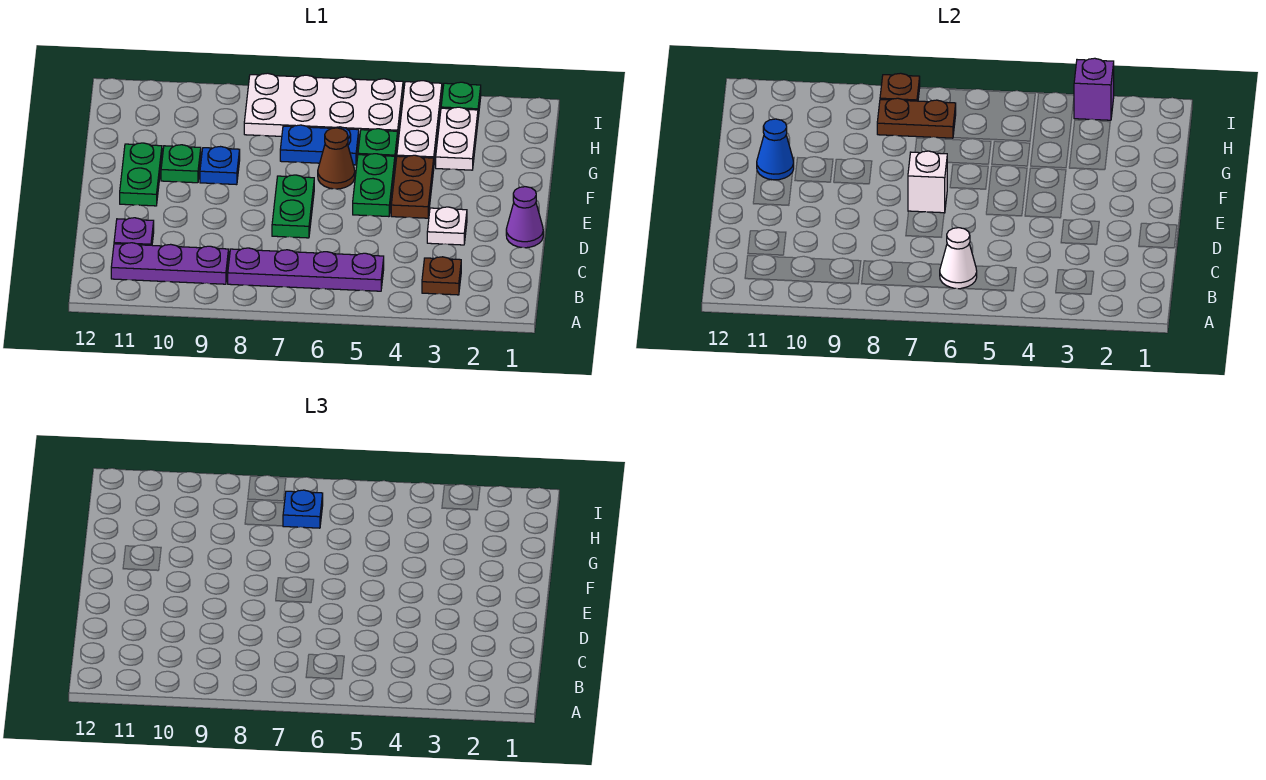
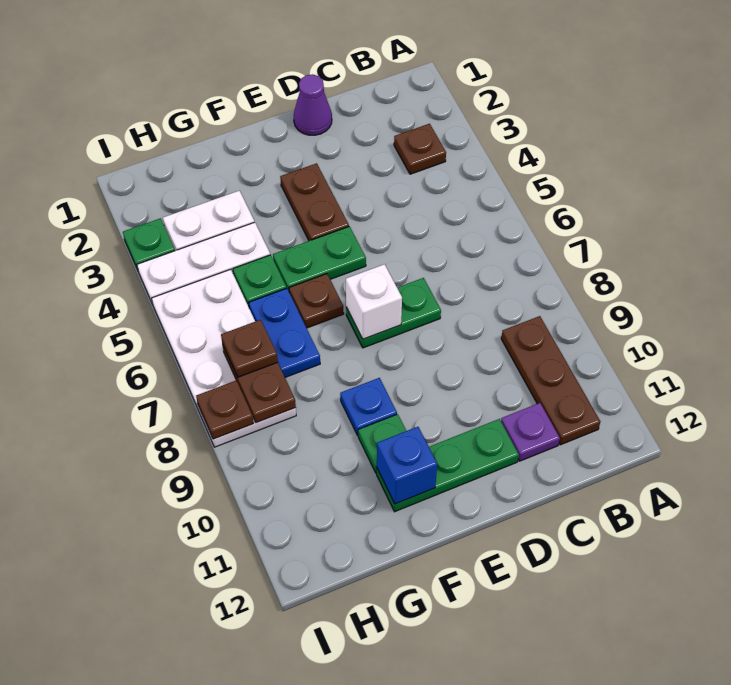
purple plate B5:B8 level 1 -> none
white cone B6 level 2 -> none
purple plate B9:B11 level 1 -> brown plate B9:B11 level 1
white plate D3 level 1 -> none
brown plate E4:F4 level 1 -> brown plate E3:E4 level 1
green plate E11:F11 level 1 -> green plate D11:F11 level 1
brown cone F6 level 1 -> brown plate F6 level 1
blue cone F11 level 2 -> blue brick F11 level 2
blue plate H7 level 3 -> brown plate H7 level 3
purple brick I3 level 2 -> none

